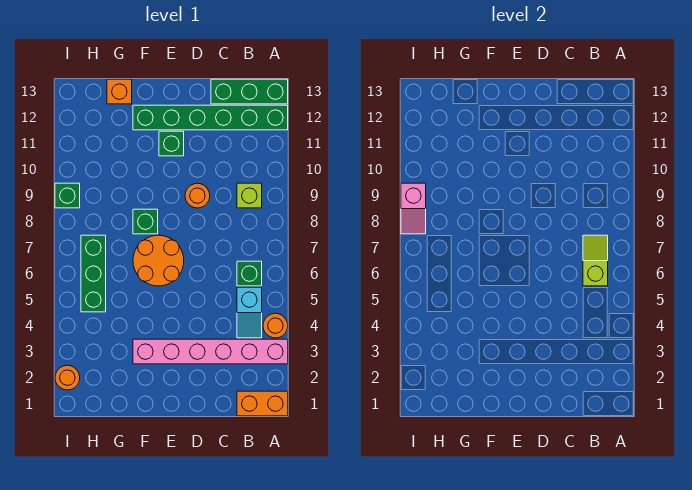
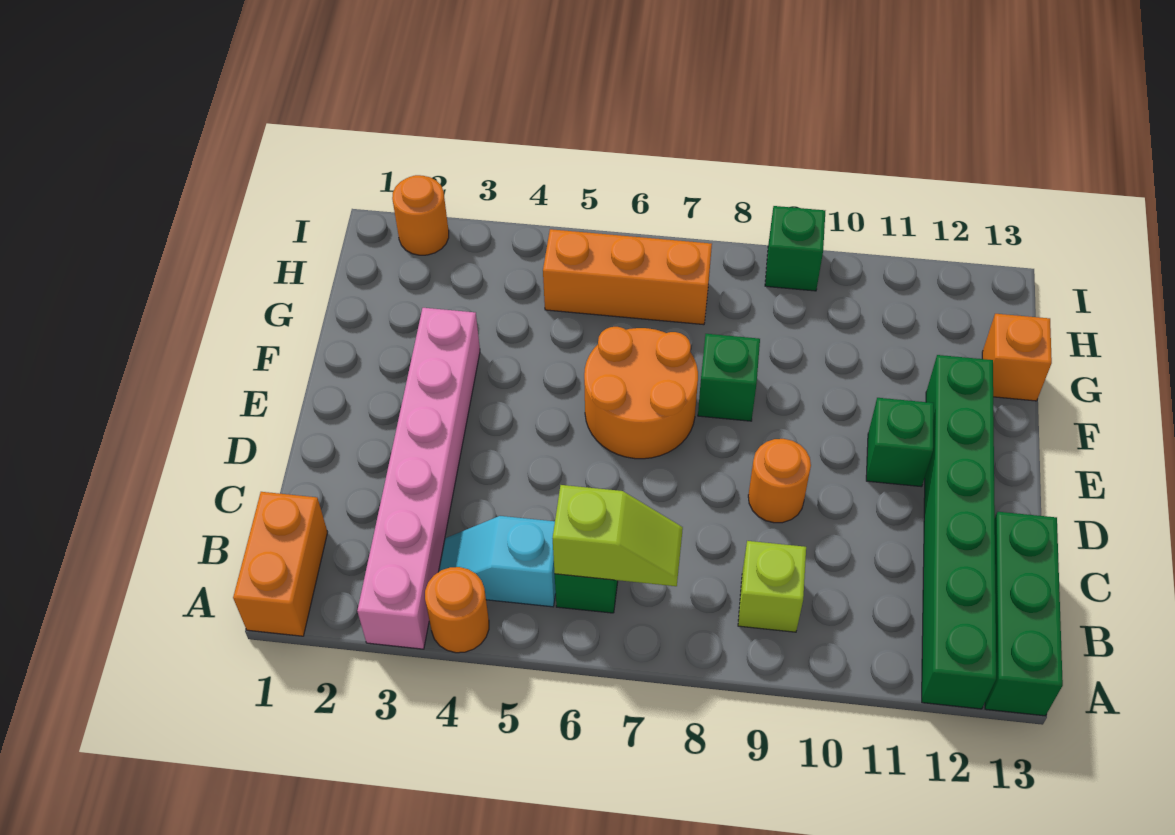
green brick H5:H7 level 1 -> orange brick H5:H7 level 1
pink slope I8:I9 level 2 top 9 -> none

